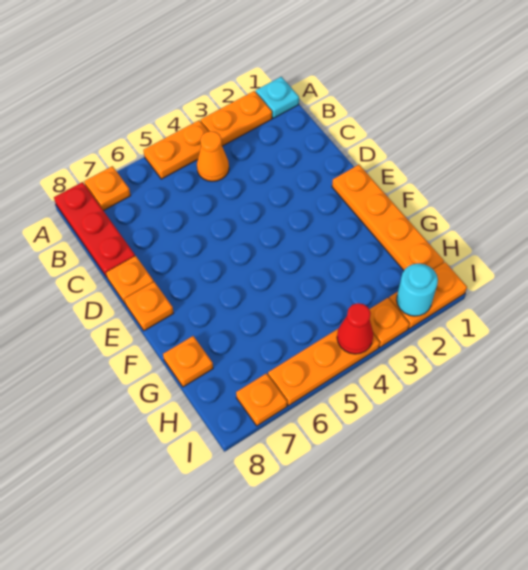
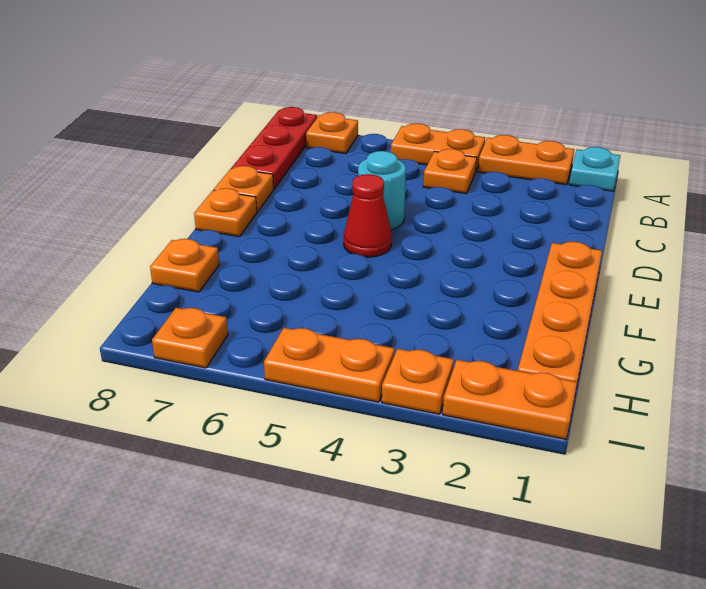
orange cone B4 level 1 -> orange plate B4 level 1
cyan round brick I2 level 2 -> cyan round brick D5 level 1
orange plate I4:I6 level 1 -> orange plate I4:I5 level 1
red cone I4 level 2 -> red cone E5 level 1

